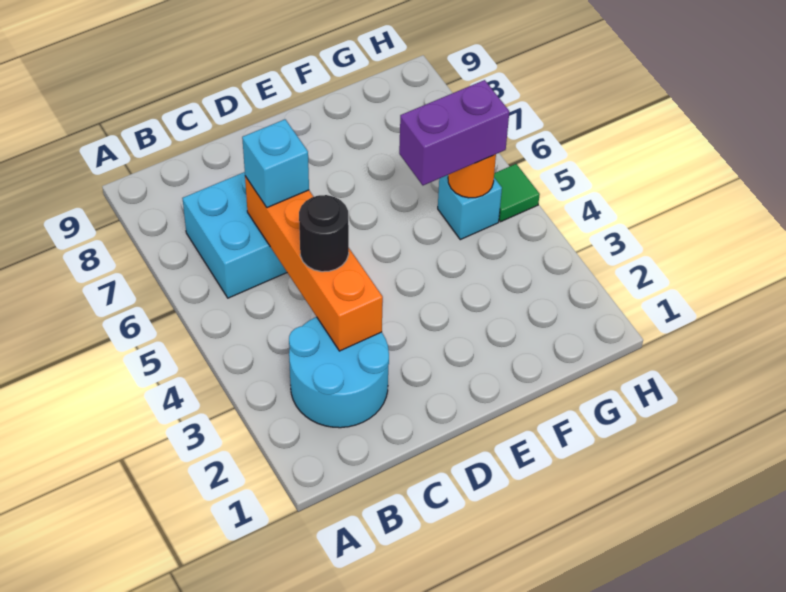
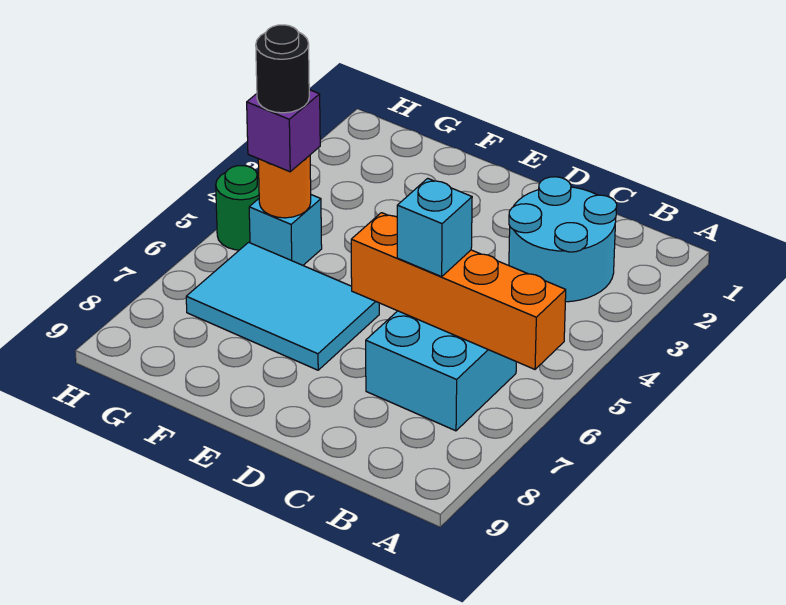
orange brick C3:C6 level 2 -> orange brick A6:D6 level 2
black round brick C4 level 3 -> black round brick G5 level 4
none -> cyan tile E6:G7 level 1
purple brick F5:G5 level 3 -> purple brick G5 level 3
green tile H5 level 1 -> green round brick H5 level 1

